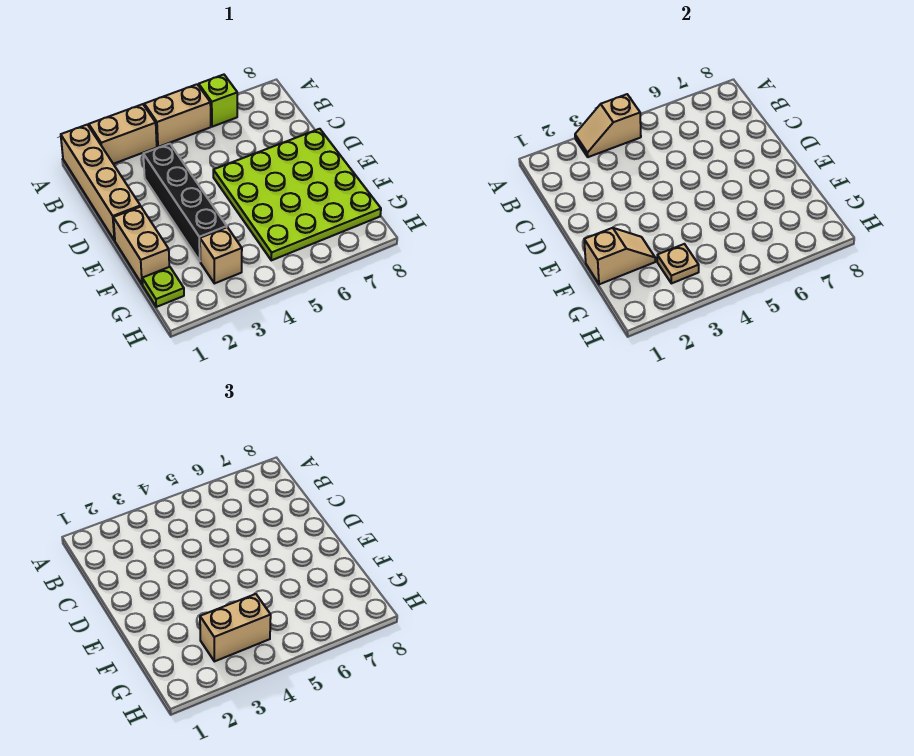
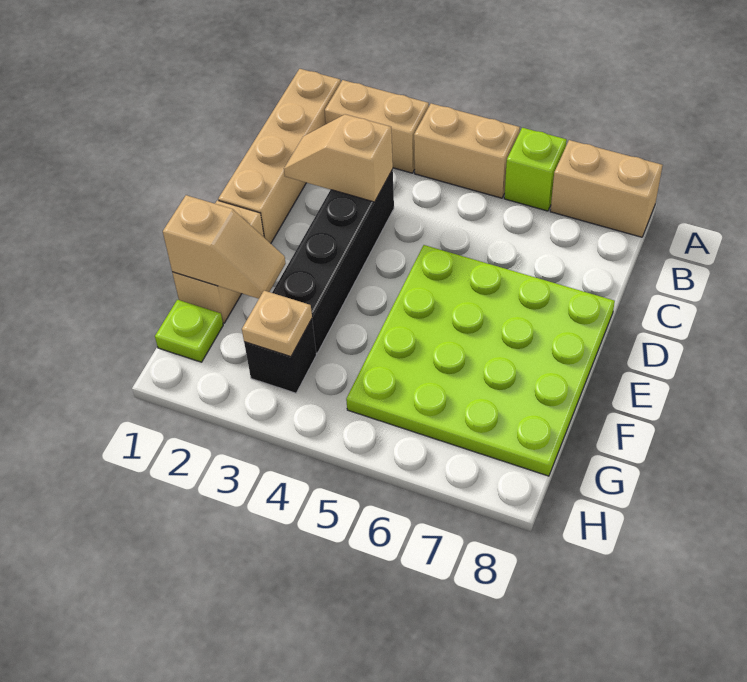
tan slope A3:A4 level 2 top 4 -> tan slope C2:C3 level 2 top 3
tan brick G3 level 1 -> black brick G3 level 1
tan brick G3:G4 level 3 -> tan brick A7:A8 level 1

